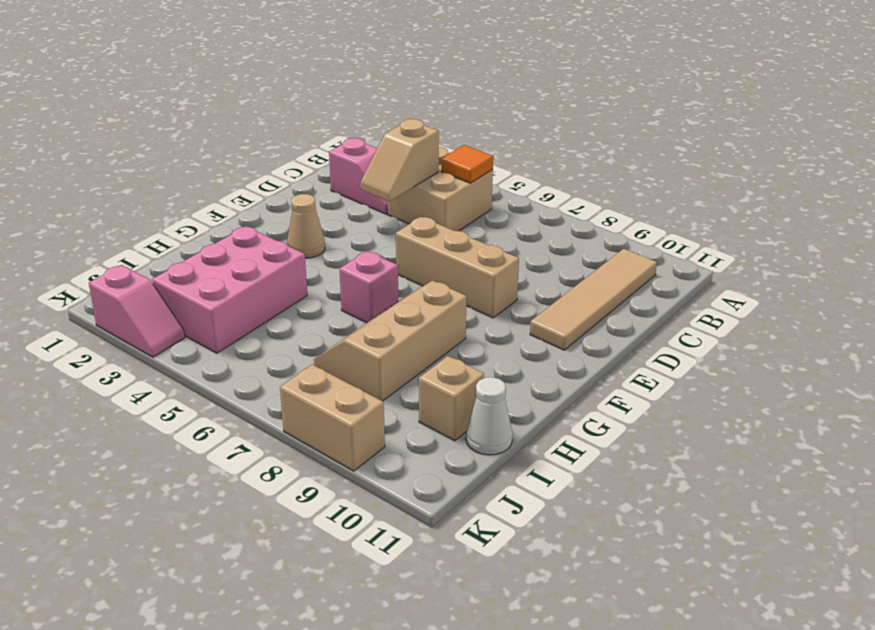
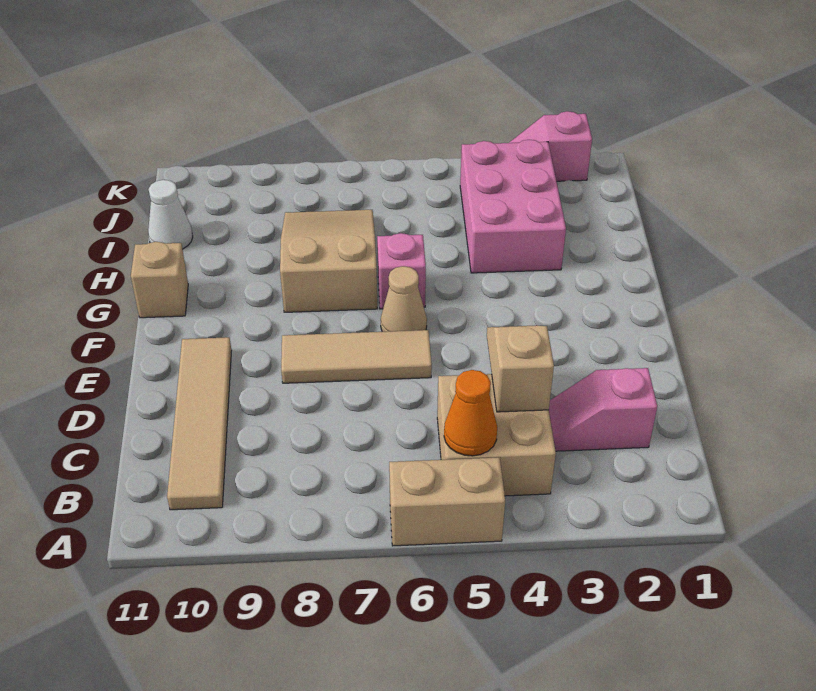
orange tile B5 level 2 -> orange cone B5 level 2
tan brick E6:E8 level 1 -> tan tile E6:E8 level 1
tan cone F3 level 1 -> tan cone F6 level 1
tan slope G7:I8 level 1 top 8 -> tan slope G7:I8 level 1 top G
tan brick I10 level 1 -> tan brick G11 level 1
tan brick K8:K9 level 1 -> tan brick A5:A6 level 1

